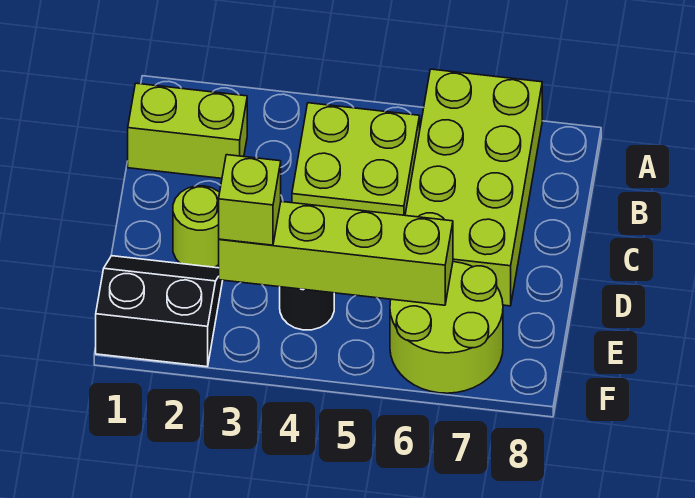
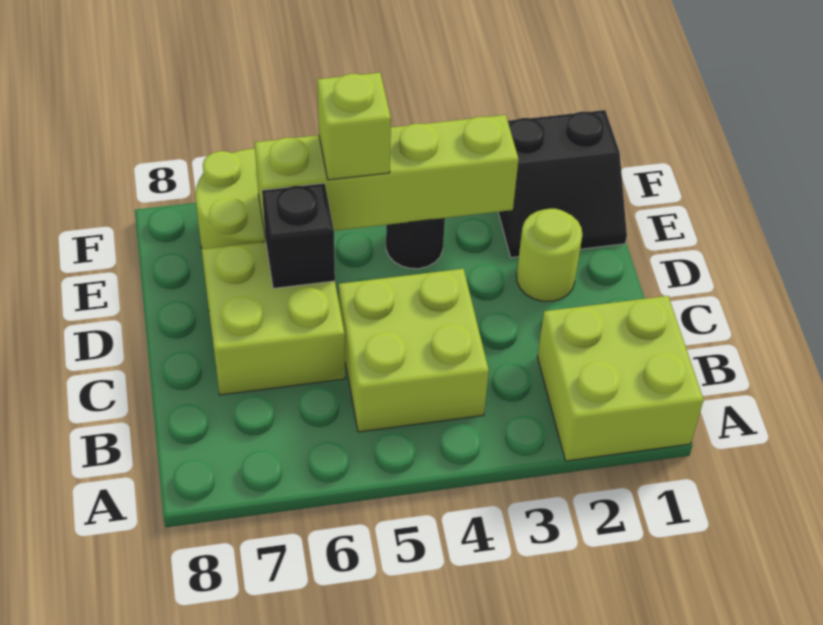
lime brick A6:D7 level 1 -> lime brick C6:D7 level 1
lime brick B1:B2 level 1 -> lime brick A1:B2 level 1
none -> black brick D6 level 2
lime brick E3 level 3 -> lime brick E5 level 3

